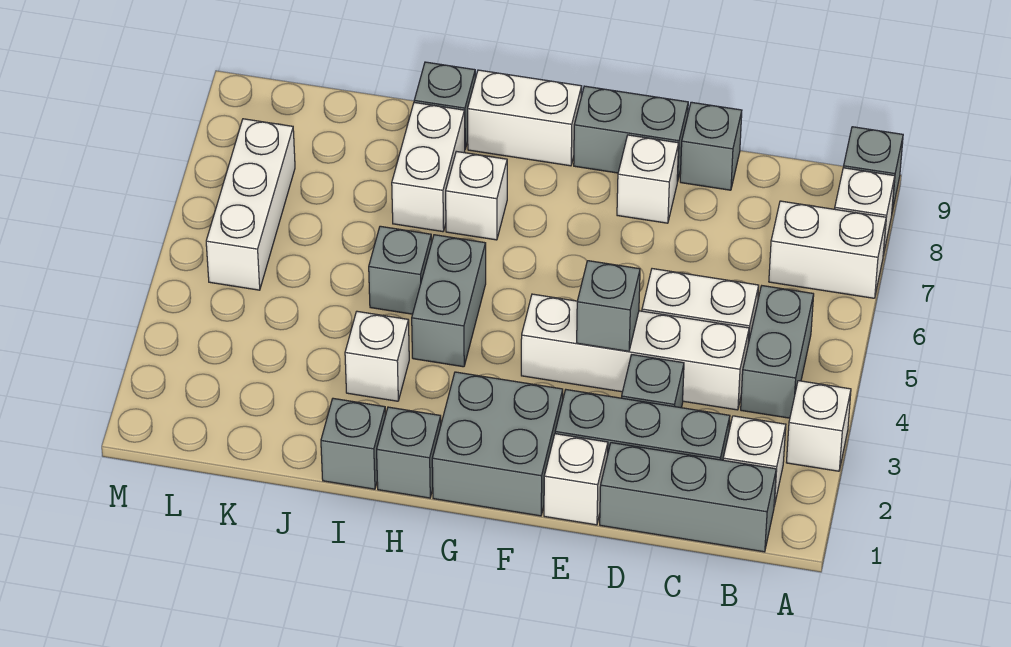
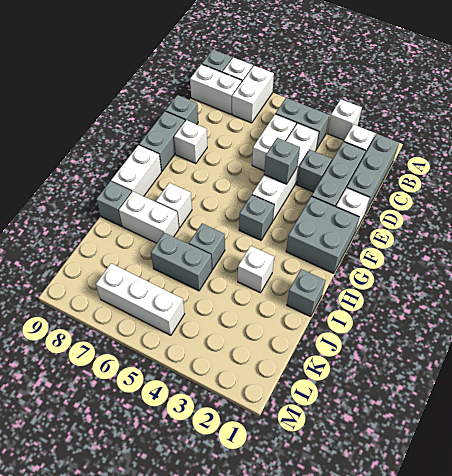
none -> white brick B8:B9 level 1
grey brick H1 level 1 -> grey brick G4 level 1
grey brick H4:H5 level 1 -> grey brick J5:J6 level 1

